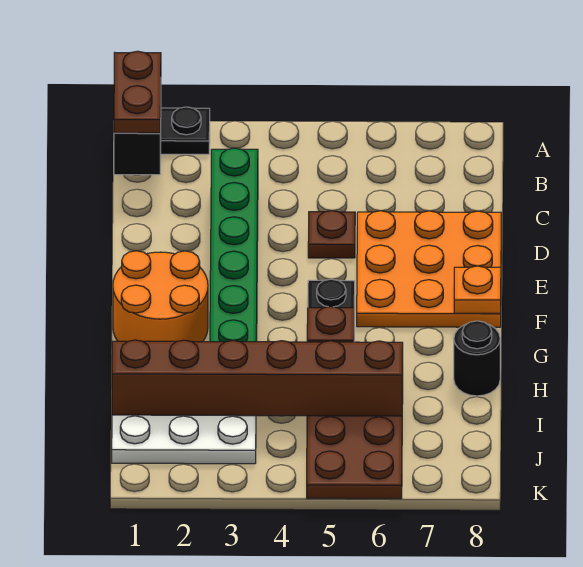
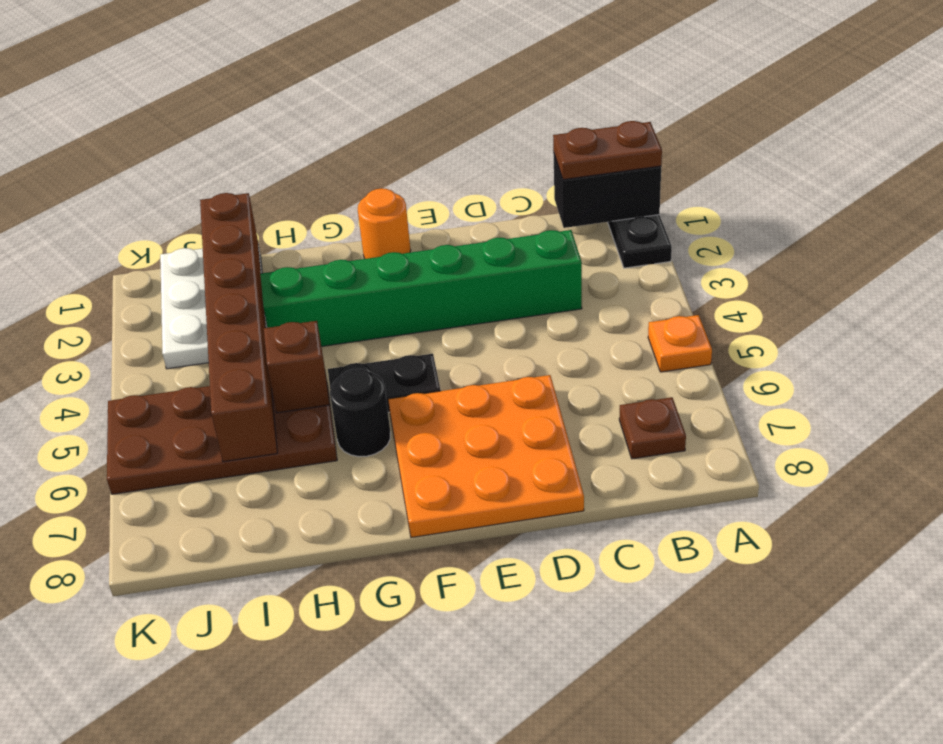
brown plate D5 level 1 -> brown plate B7 level 1
orange round brick F1:G2 level 1 -> orange round brick F1 level 1
orange plate F8 level 2 -> orange plate A5 level 1
black round brick H8 level 1 -> black round brick G6 level 1

